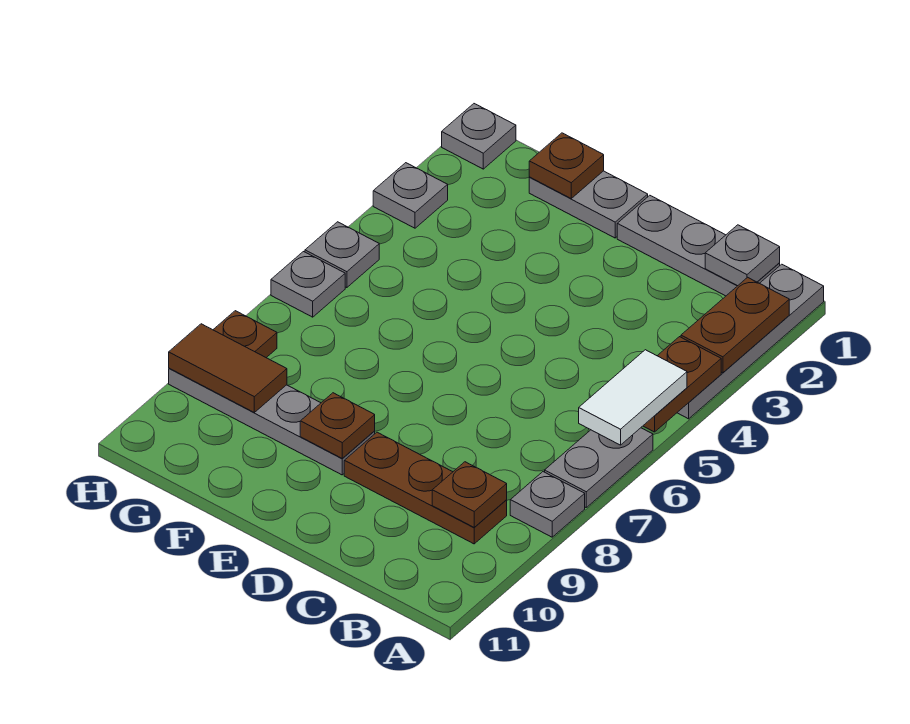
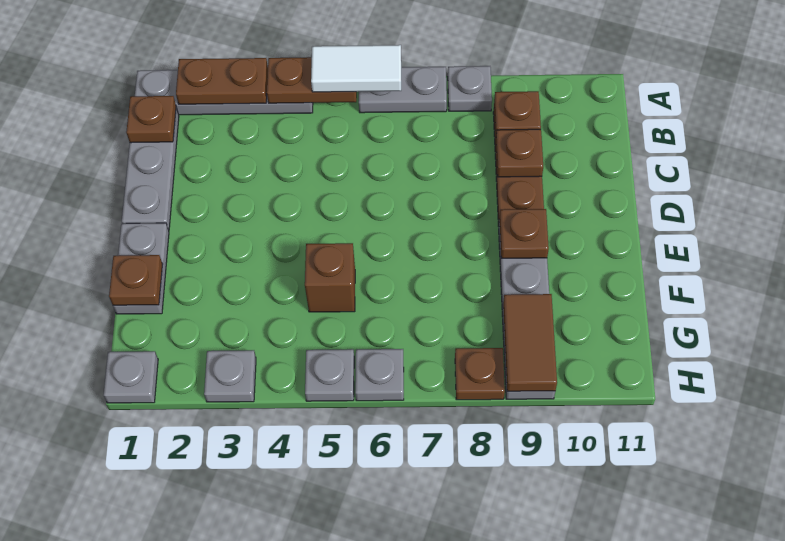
grey plate B1 level 2 -> brown plate B1 level 2
none -> brown plate C9 level 2
none -> brown brick F5 level 1

